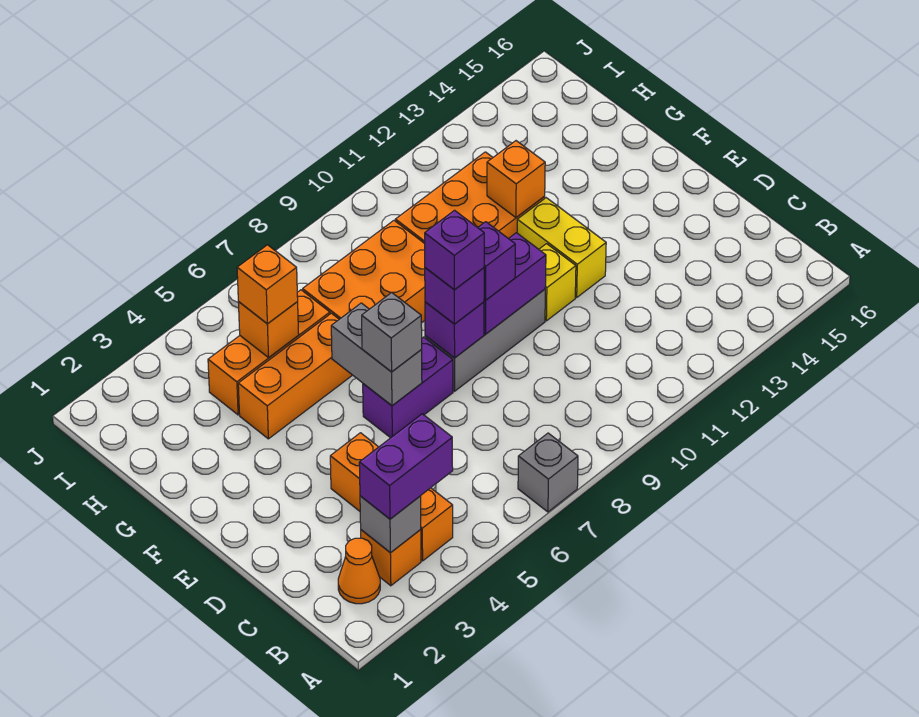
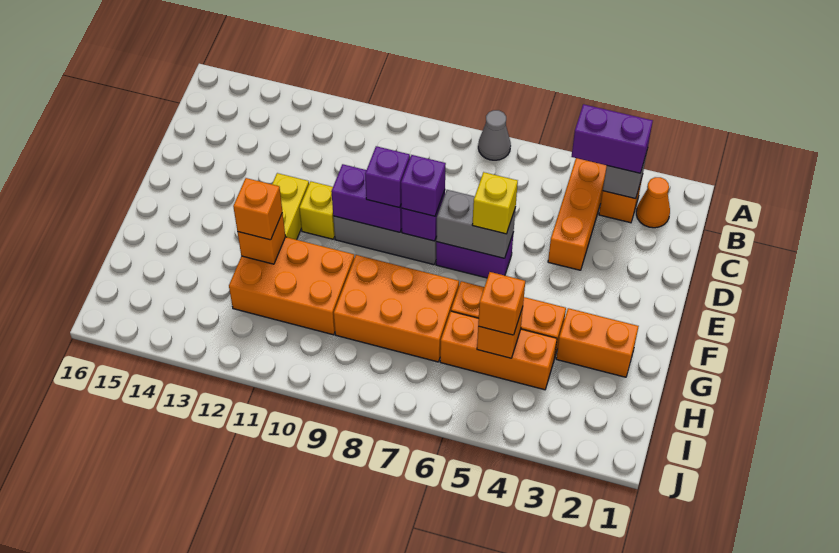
grey brick A7 level 1 -> grey cone A7 level 1
grey brick E6:F6 level 2 -> grey brick E6:E7 level 2
grey brick E6 level 3 -> yellow brick E6 level 3
purple brick E8 level 4 -> none
none -> orange brick G2:G3 level 1
none -> orange brick G12 level 3

